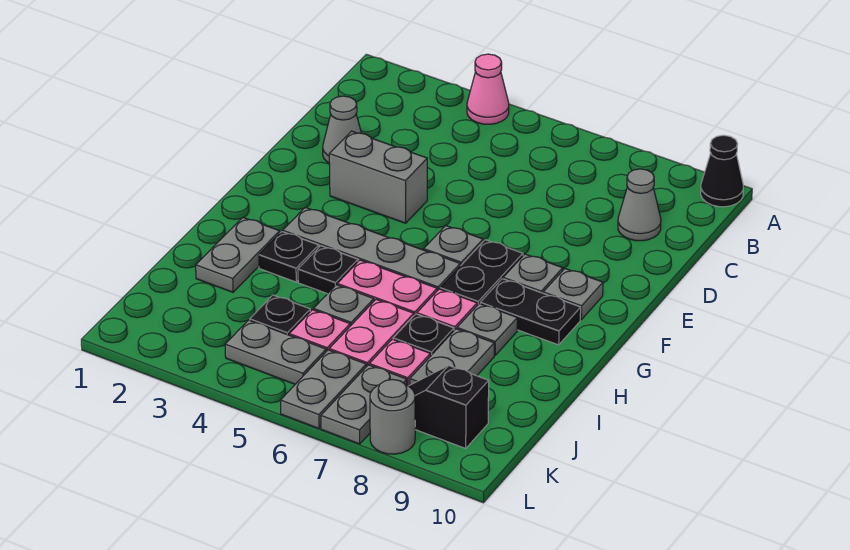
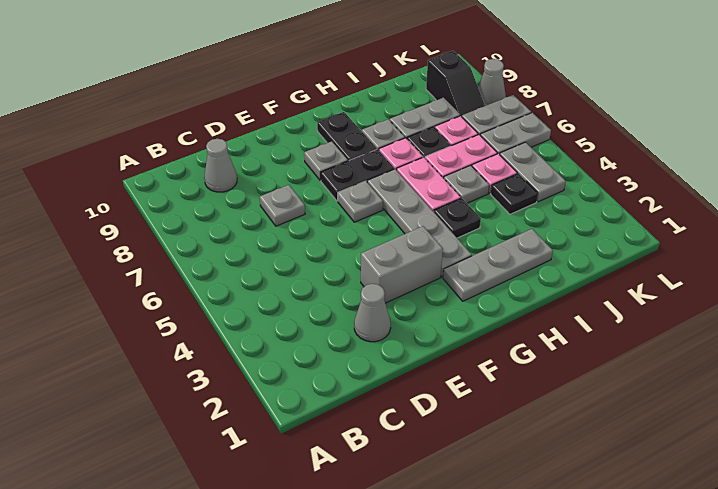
pink cone A4 level 1 -> none
black cone A10 level 1 -> none
grey brick E3:E4 level 1 -> grey brick E3:F3 level 1
grey plate F9 level 1 -> grey plate D7 level 1
grey plate H2:I2 level 1 -> grey plate G2:I2 level 1
black plate H3 level 1 -> none
grey round brick L8 level 1 -> grey cone L8 level 1

